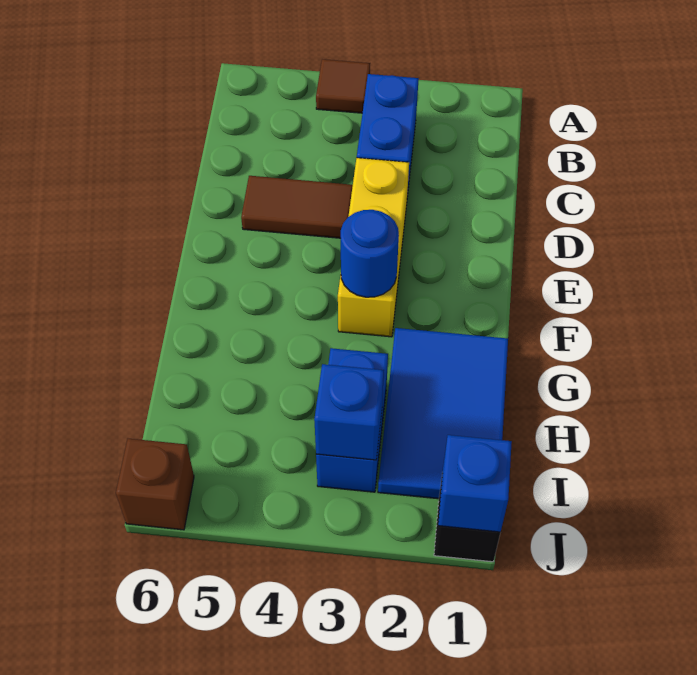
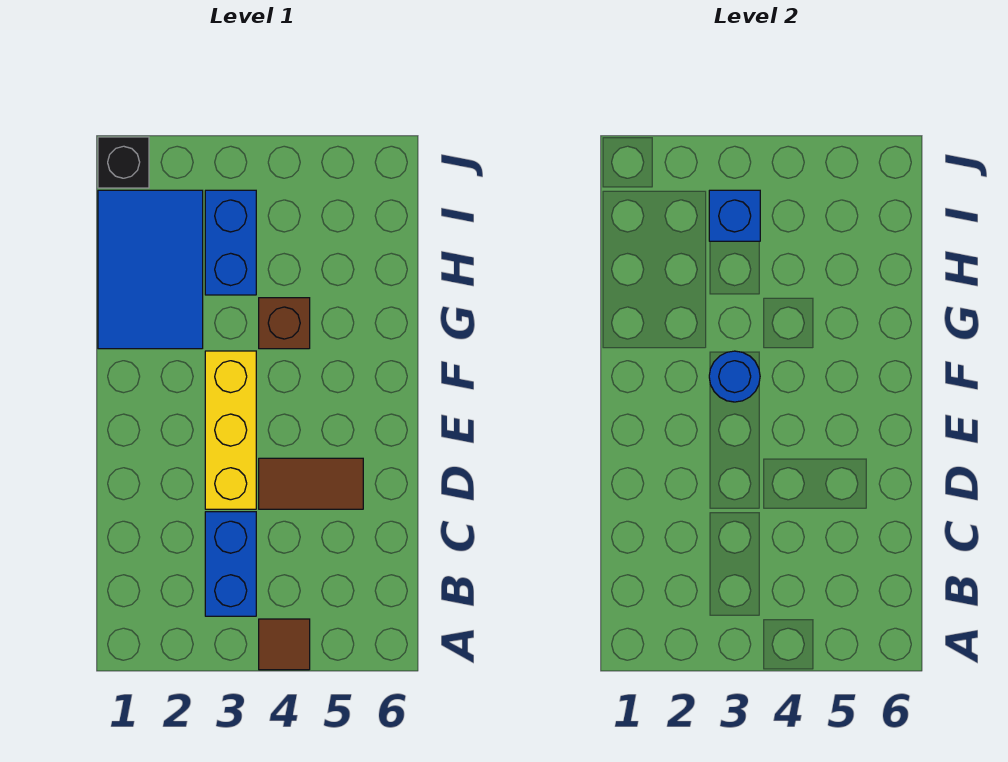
blue brick J1 level 2 -> none
brown brick J6 level 1 -> brown brick G4 level 1

